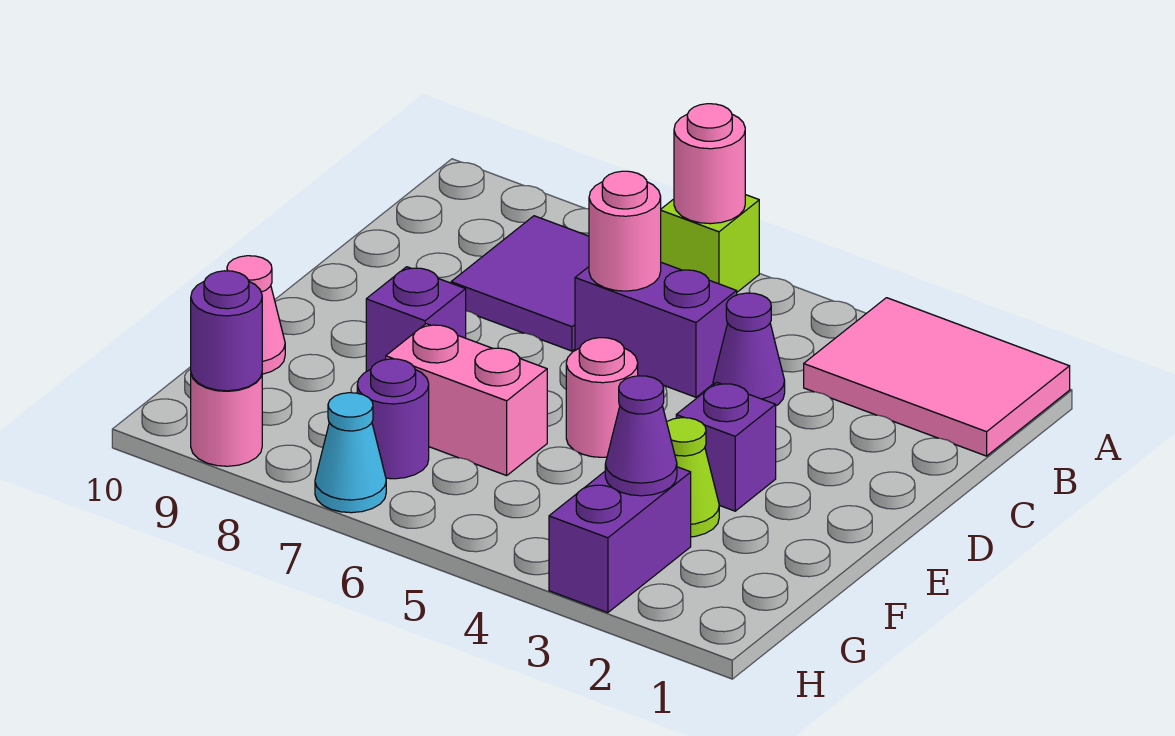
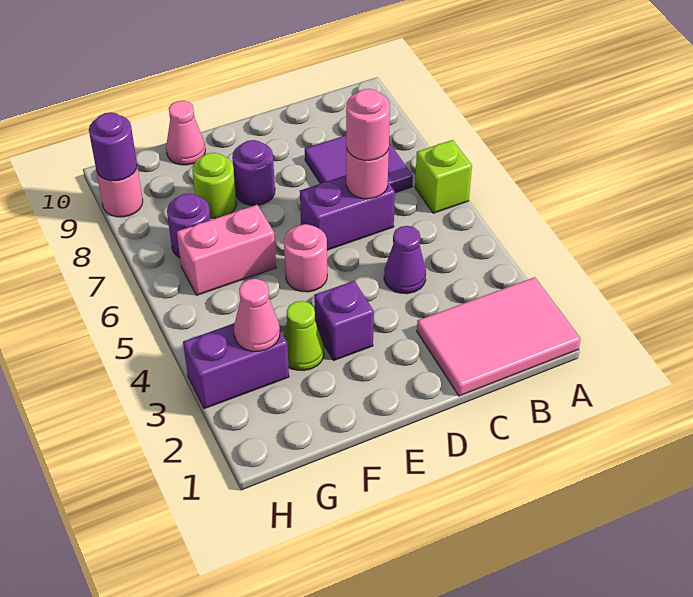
pink tile A1:B3 level 1 -> pink tile A1:C2 level 1
pink round brick A6 level 2 -> pink round brick C6 level 3
purple brick C5:C6 level 1 -> purple brick C6:D6 level 1
purple brick E8 level 1 -> purple round brick E8 level 1
pink brick F6:F7 level 1 -> pink brick F6:G6 level 1
none -> lime round brick F8 level 1
purple cone G3 level 2 -> pink cone G3 level 2
cyan cone H7 level 1 -> none

